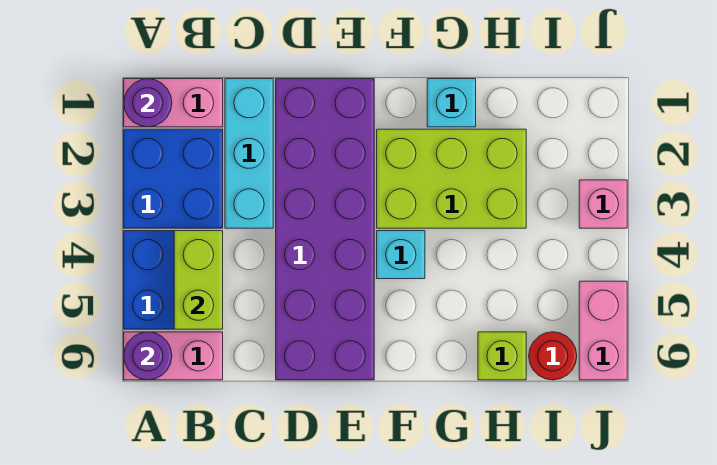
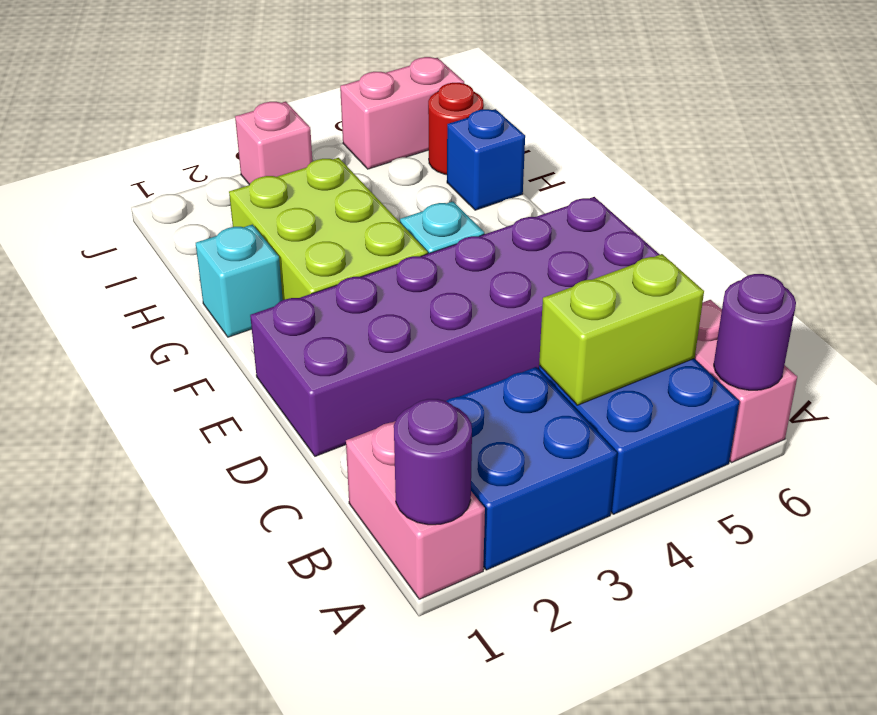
cyan brick C1:C3 level 1 -> none
lime brick H6 level 1 -> blue brick H6 level 1

